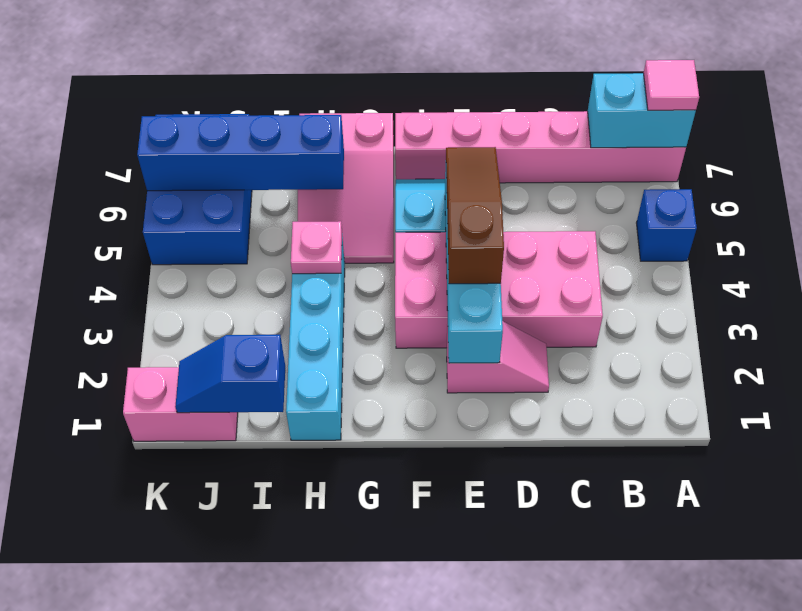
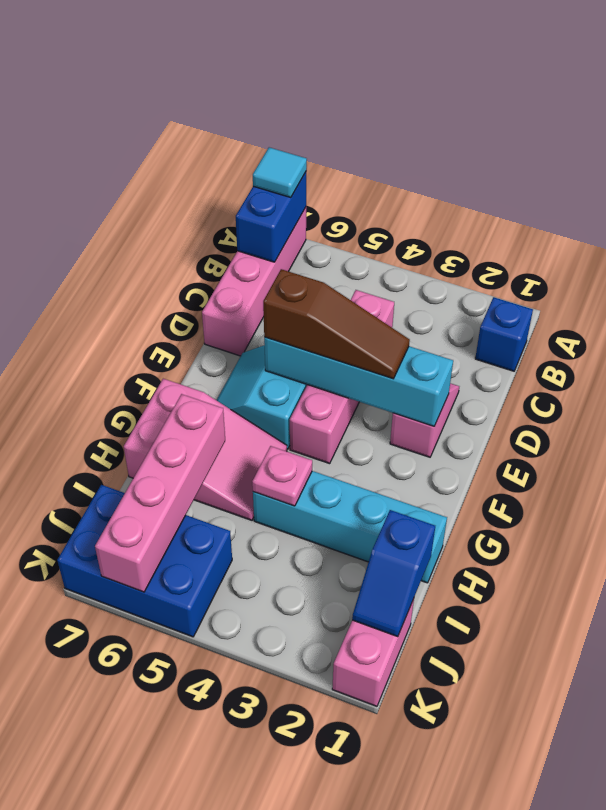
blue brick A5 level 1 -> blue brick B1 level 1
pink brick A7:F7 level 1 -> pink brick A7:D7 level 1
cyan brick A7:B7 level 2 -> blue brick A7:B7 level 2
pink tile A7 level 3 -> cyan tile A7 level 3
pink brick C3:F4 level 1 -> pink brick C4:F4 level 1
brown slope E3:E5 level 3 top 3 -> brown slope E3:E5 level 3 top 5
blue brick H6:K6 level 2 -> pink brick H6:K6 level 2

